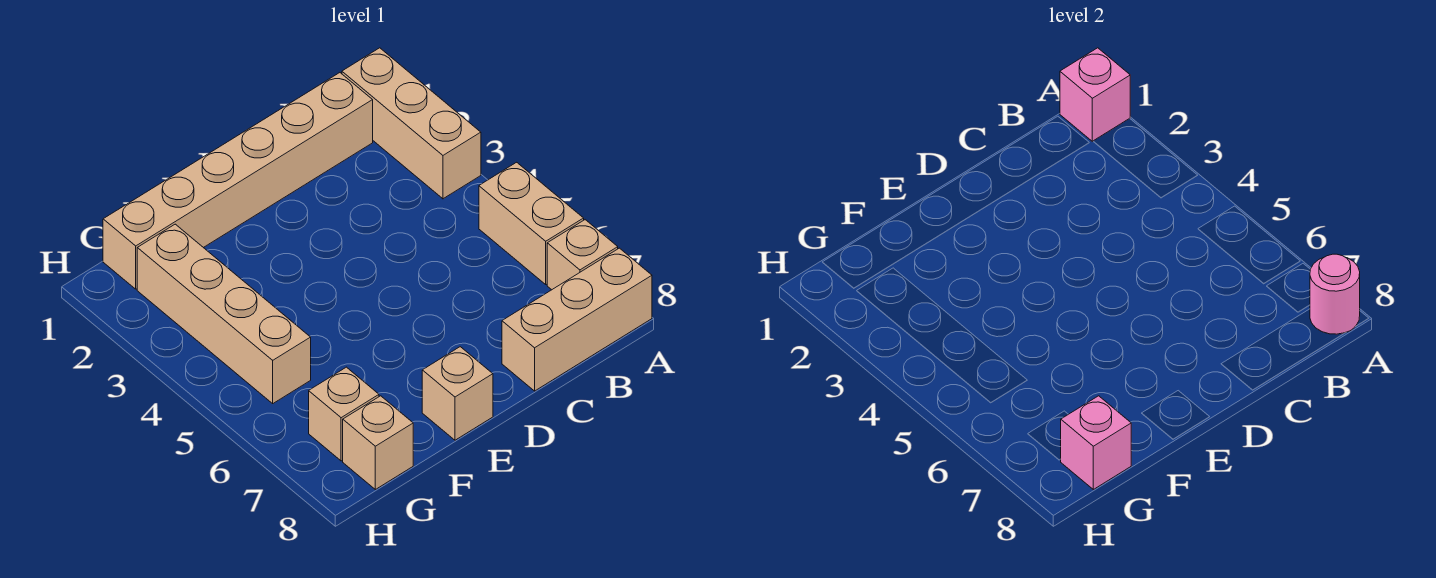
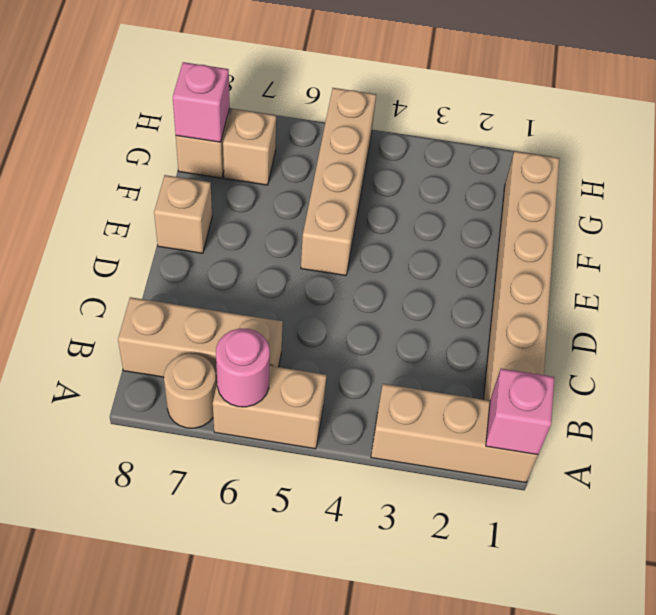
tan brick A7 level 1 -> tan round brick A7 level 1
tan brick A8:C8 level 1 -> tan brick B6:B8 level 1
pink round brick A8 level 2 -> pink round brick A6 level 2
tan brick G2:G5 level 1 -> tan brick E5:H5 level 1

